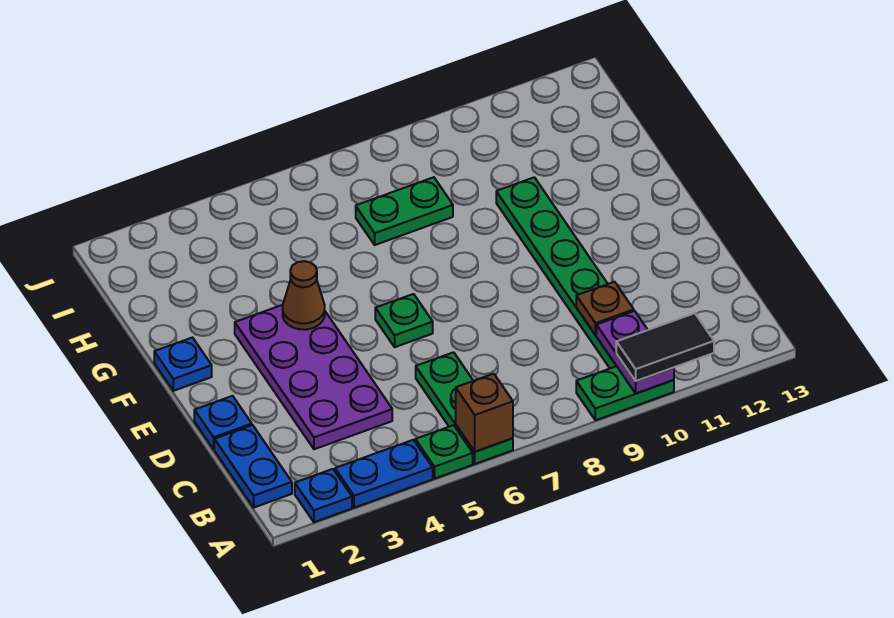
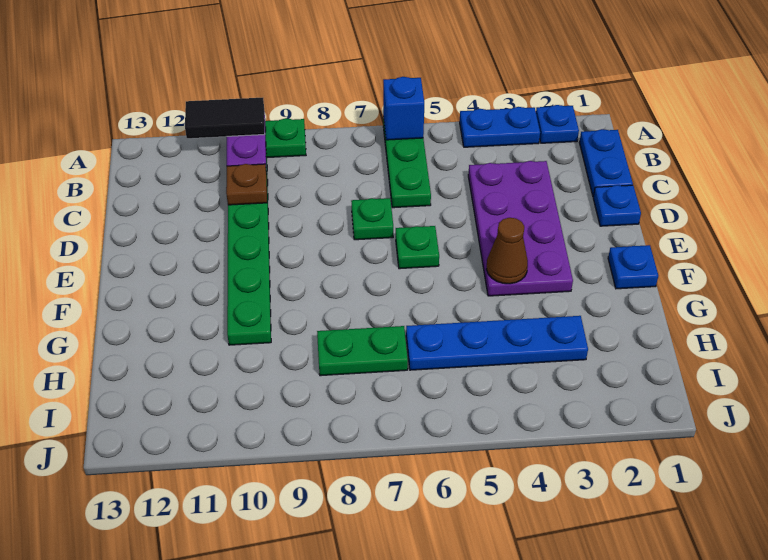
green plate A5 level 1 -> green plate D7 level 1
brown brick A6 level 2 -> blue brick A6 level 2
none -> blue plate H3:H6 level 1

